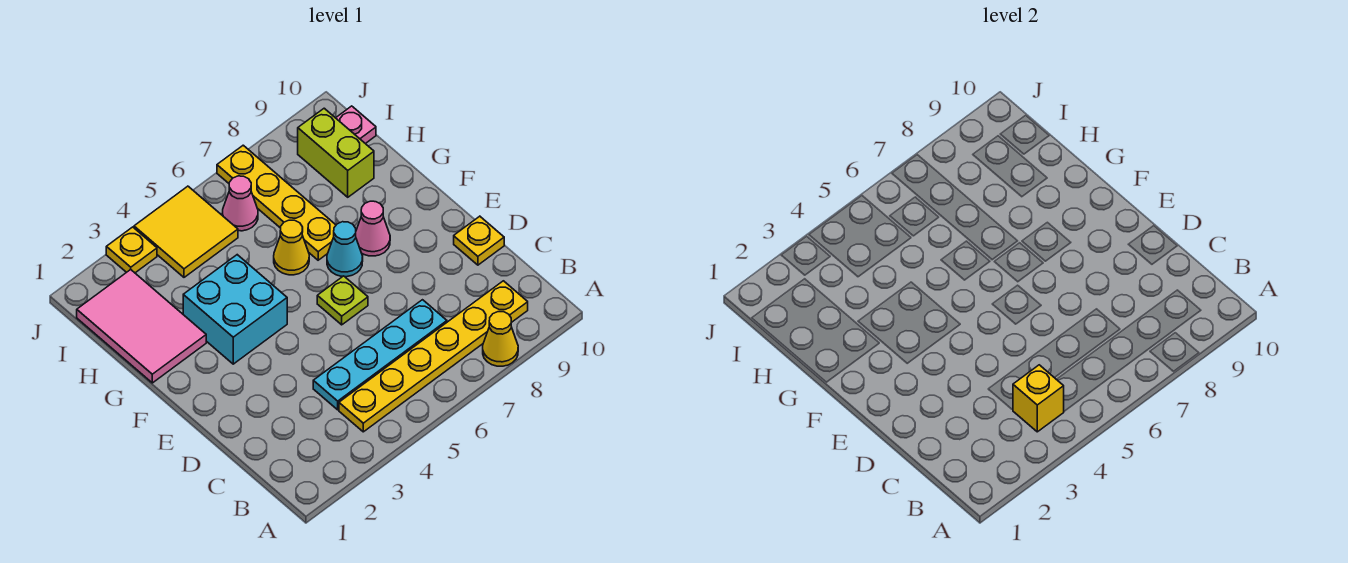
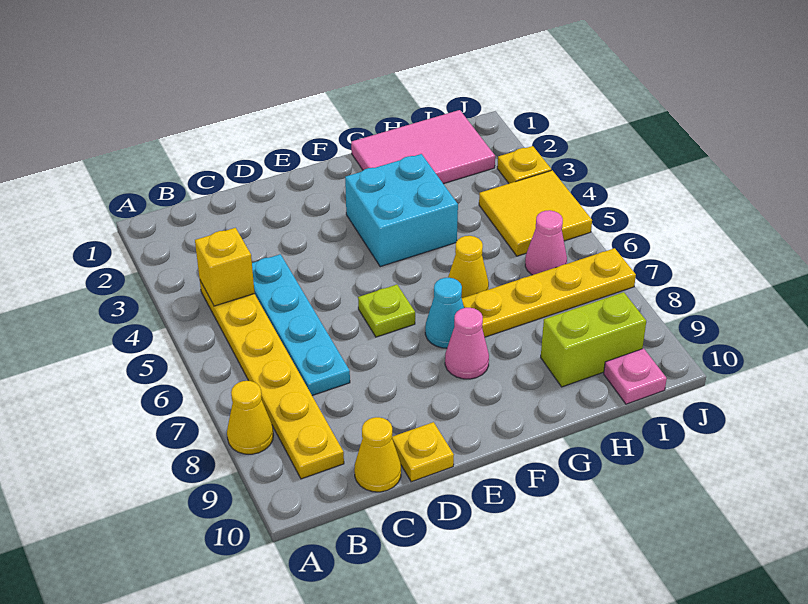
none -> yellow cone C10 level 1

